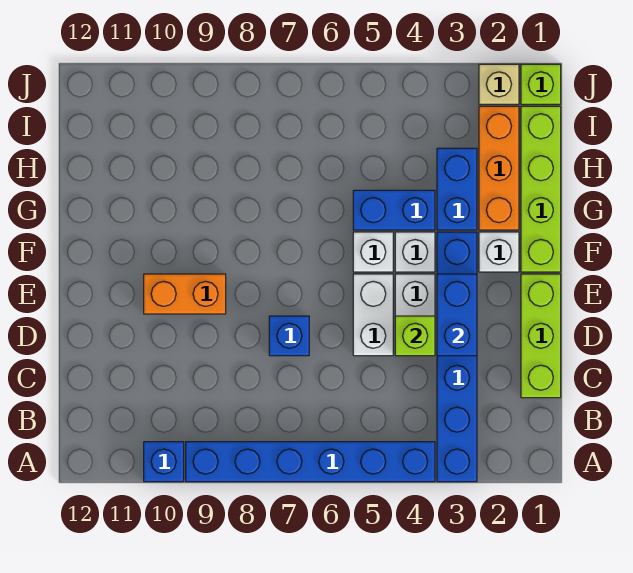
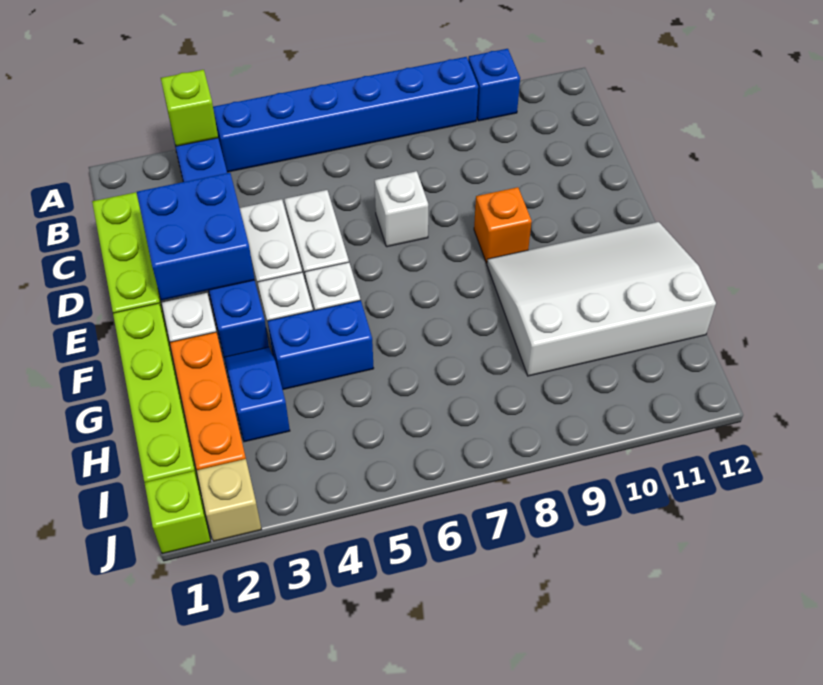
blue brick D3:E3 level 2 -> blue brick D2:E3 level 2
lime brick D4 level 2 -> lime brick A3 level 2
blue brick D7 level 1 -> white brick D7 level 1
orange brick E9:E10 level 1 -> orange brick E9 level 1
none -> white slope F9:H12 level 1 top H
blue brick G3:H3 level 1 -> blue slope G3:H3 level 1 top H

